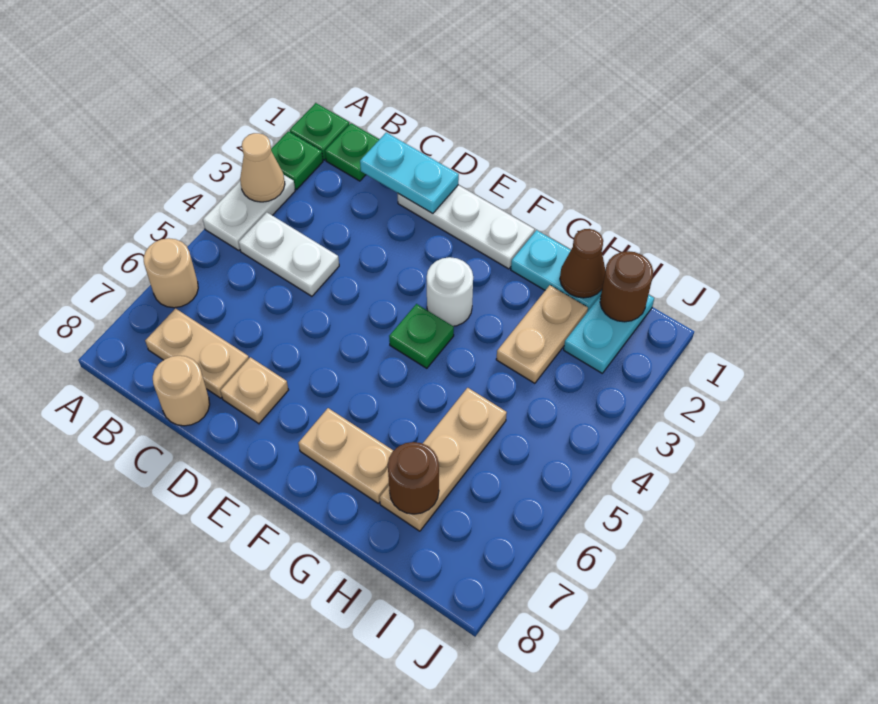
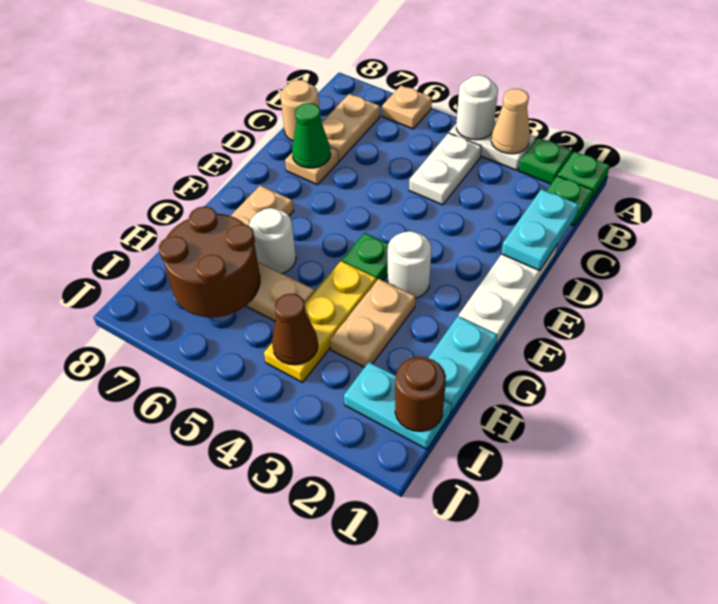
none -> white round brick A4 level 2
tan round brick A6 level 1 -> tan plate A6 level 1
none -> green cone D7 level 2
none -> yellow plate G4:I4 level 1
none -> white round brick G6 level 1
brown cone H1 level 2 -> brown cone I4 level 2
tan plate H2:H3 level 1 -> tan plate G3:H3 level 1
brown round brick H7 level 2 -> brown round brick H6:I7 level 2

